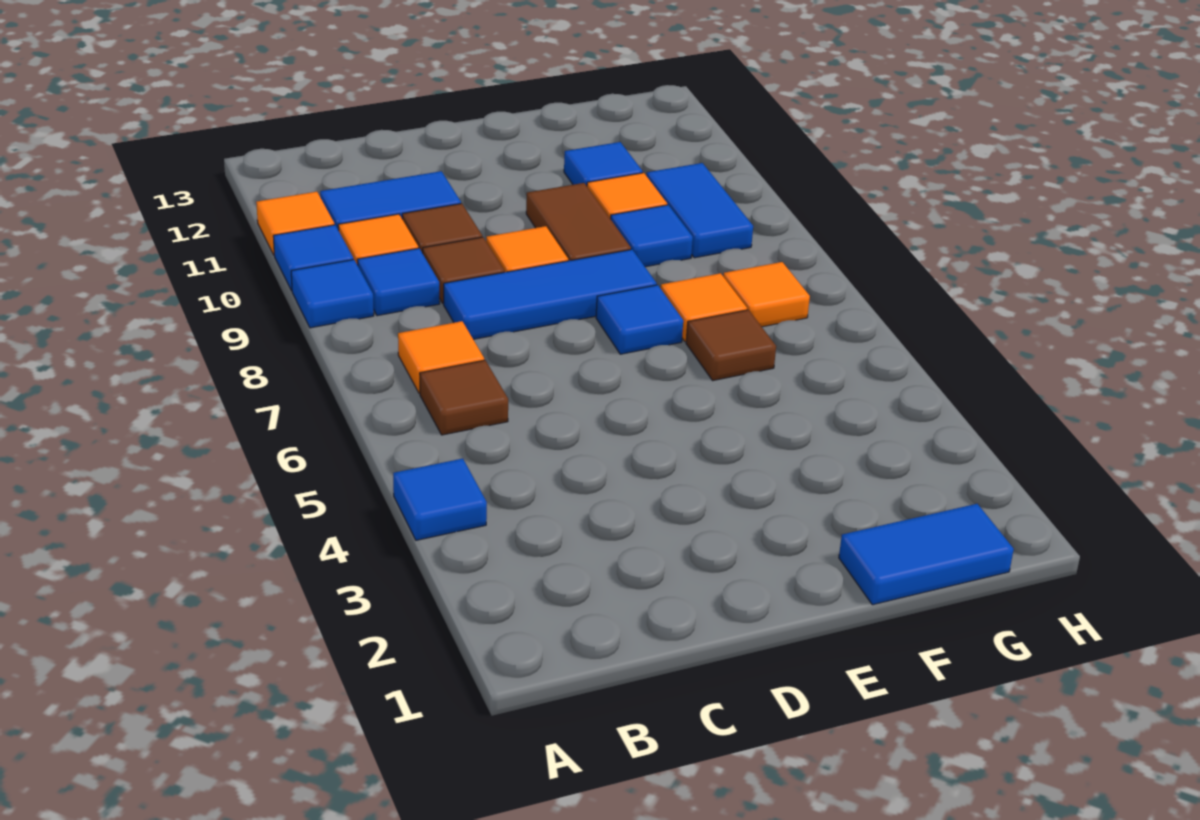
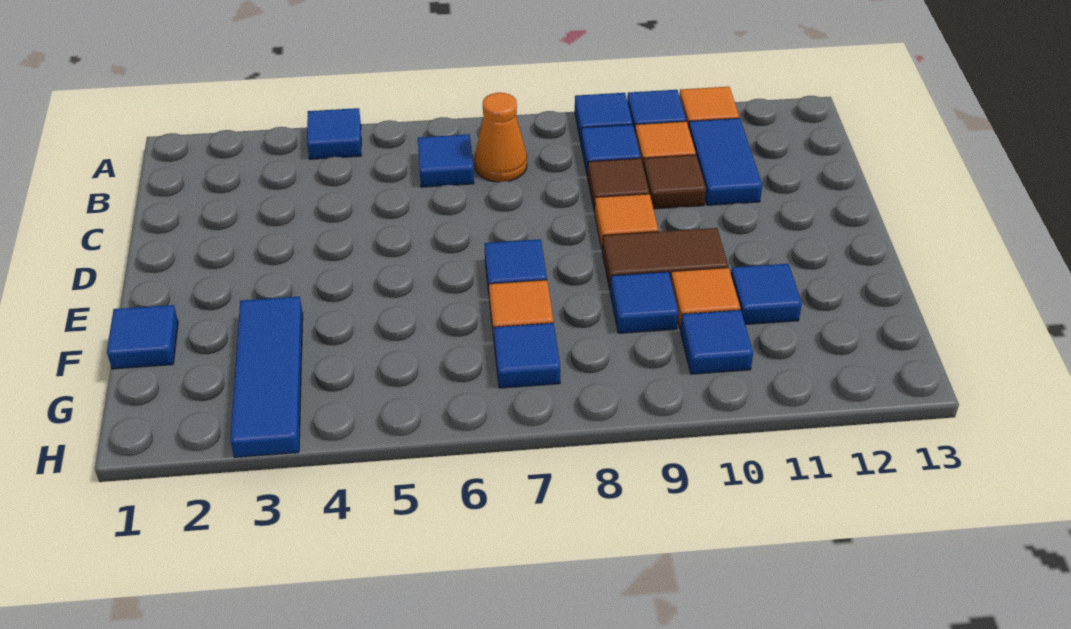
brown tile B6 level 1 -> blue tile B6 level 1
orange tile B7 level 1 -> orange cone B7 level 1
blue tile C8:E8 level 1 -> blue tile F3:H3 level 1
blue tile F1:G1 level 1 -> blue tile F1 level 1
brown tile F6 level 1 -> none
orange tile G7 level 1 -> blue tile G7 level 1
blue tile G9:G10 level 1 -> blue tile G10 level 1

